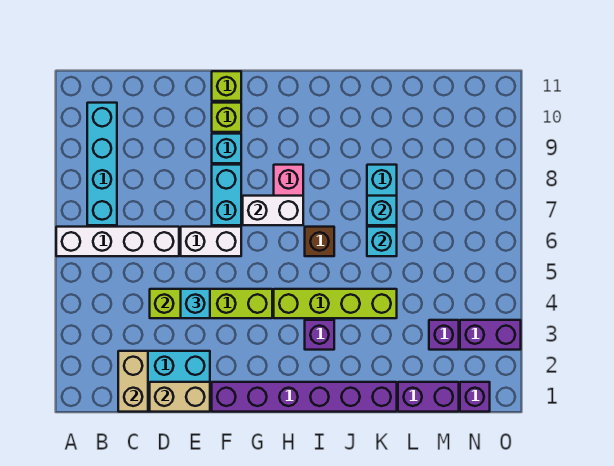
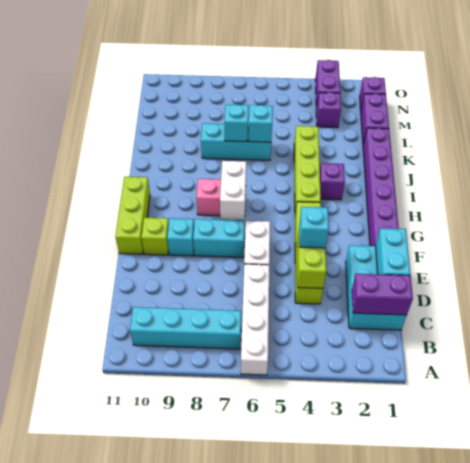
tan brick C1:C2 level 2 -> purple brick C1:C2 level 2
tan brick D1:E1 level 2 -> cyan brick D1:E1 level 2
lime brick F11 level 1 -> lime brick F11:H11 level 1
brown brick I6 level 1 -> none

